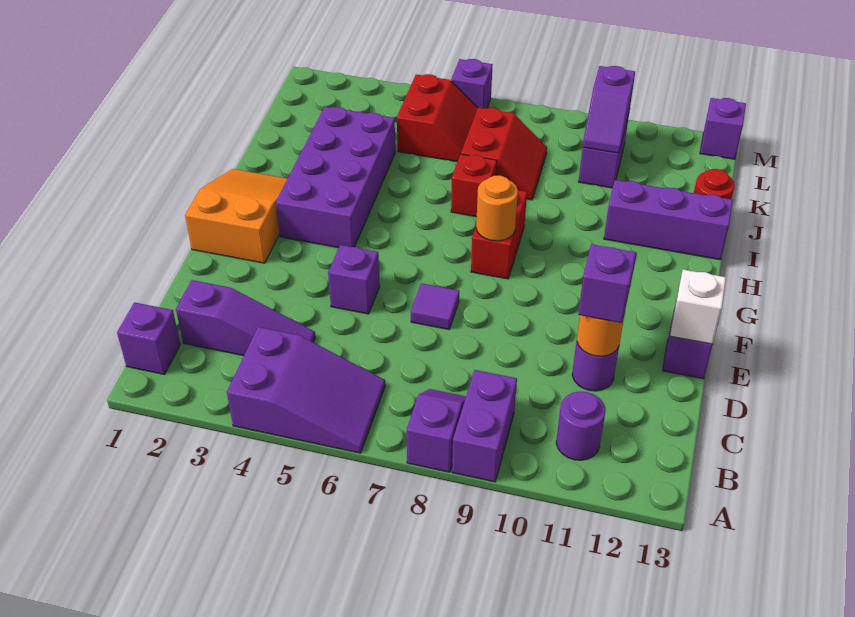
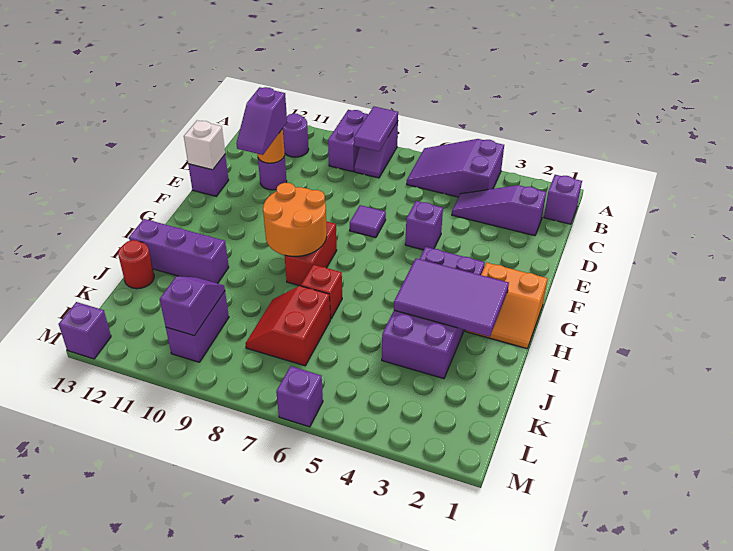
none -> purple tile A8:B8 level 2
orange slope F1:H2 level 1 top F -> orange slope G1:H2 level 1 top G
orange round brick G8 level 2 -> orange round brick G8:H9 level 2
none -> purple tile H2:I4 level 2
red slope K5:L6 level 1 top 5 -> none

